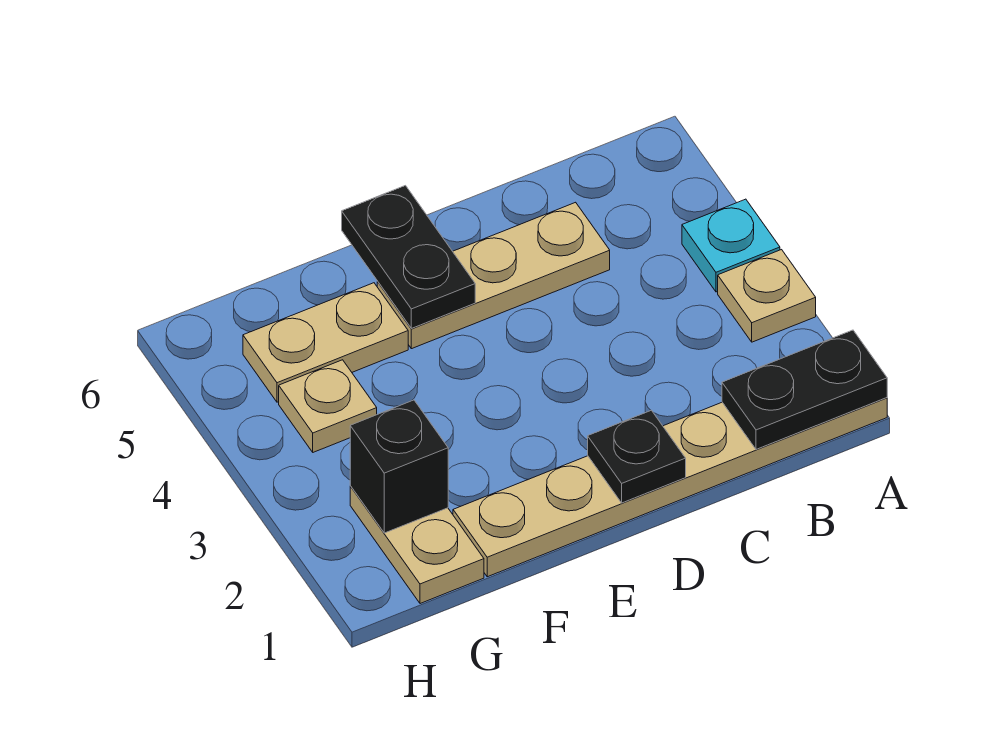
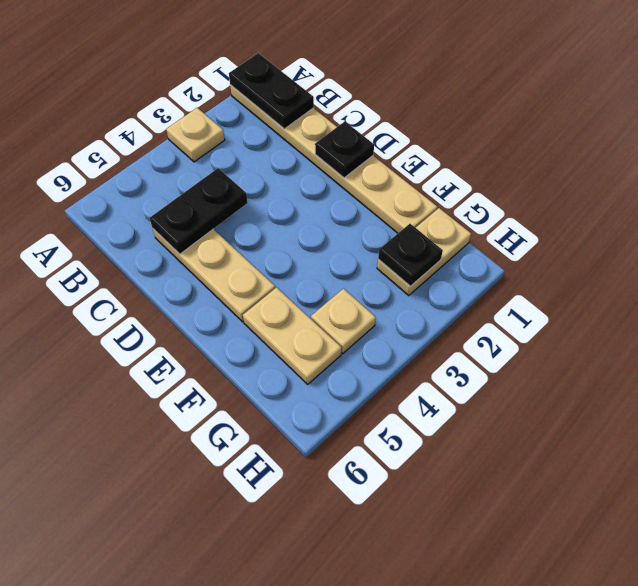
cyan plate A4 level 1 -> none
black plate E5:E6 level 2 -> black plate C4:C5 level 2
black brick G2 level 2 -> black plate G2 level 2

